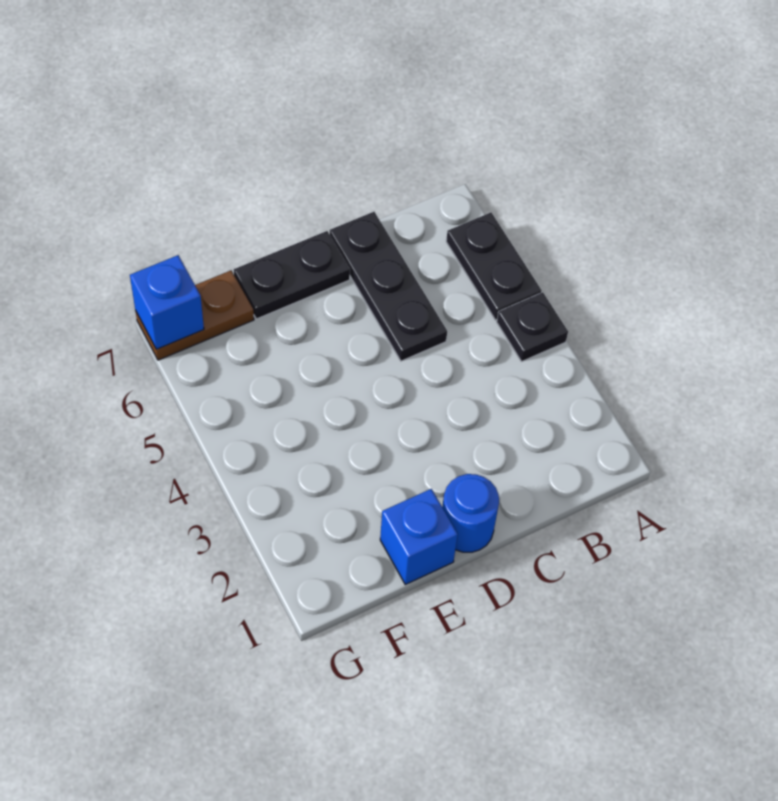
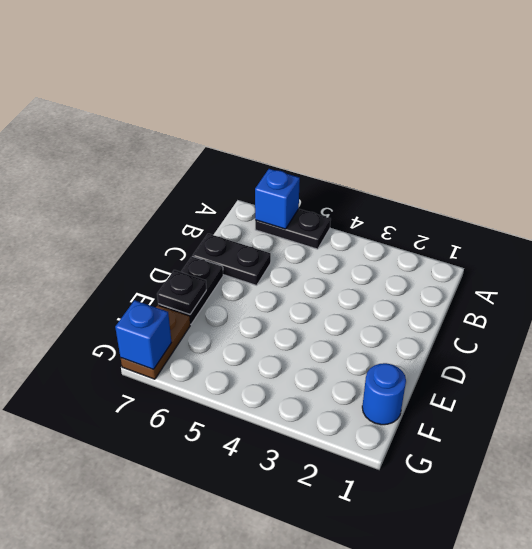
black plate A4 level 1 -> black plate E7 level 2
black plate C5:C7 level 1 -> black plate C6:C7 level 1
blue round brick D1 level 1 -> blue round brick F1 level 1
blue brick E1 level 1 -> blue brick A6 level 2

